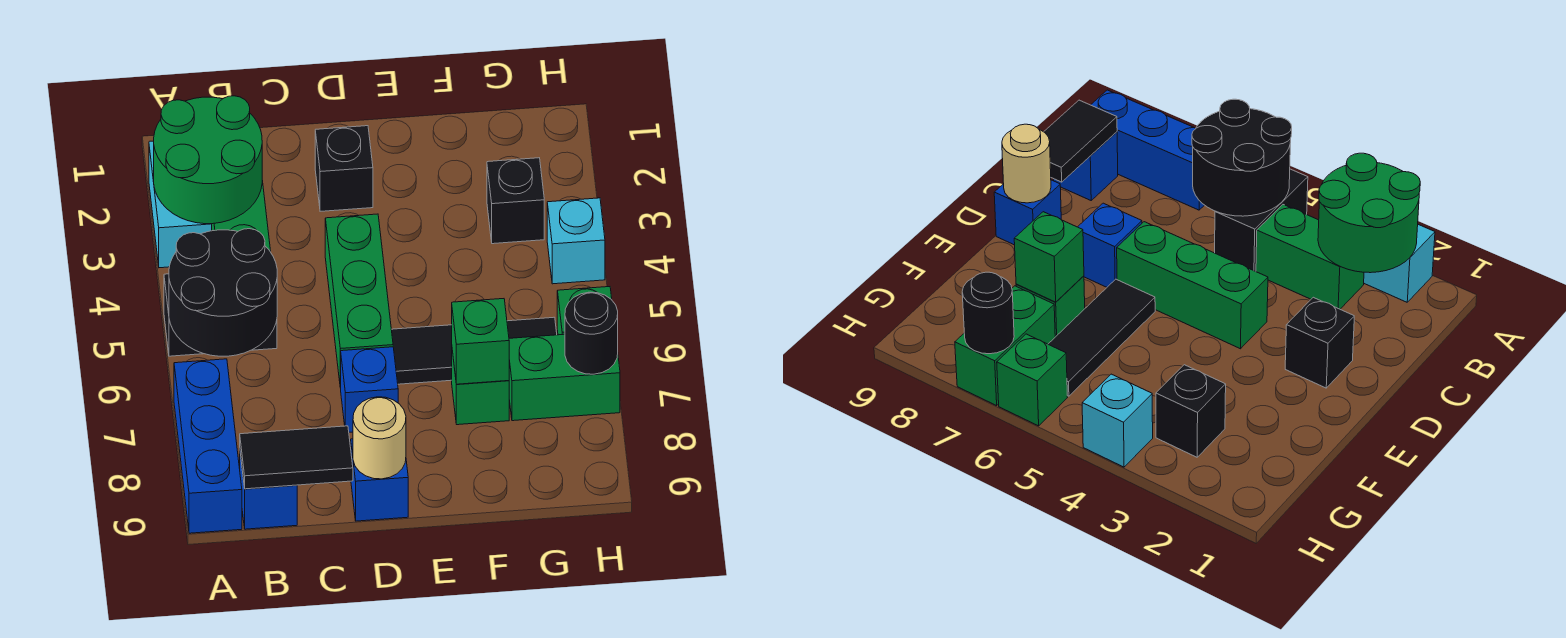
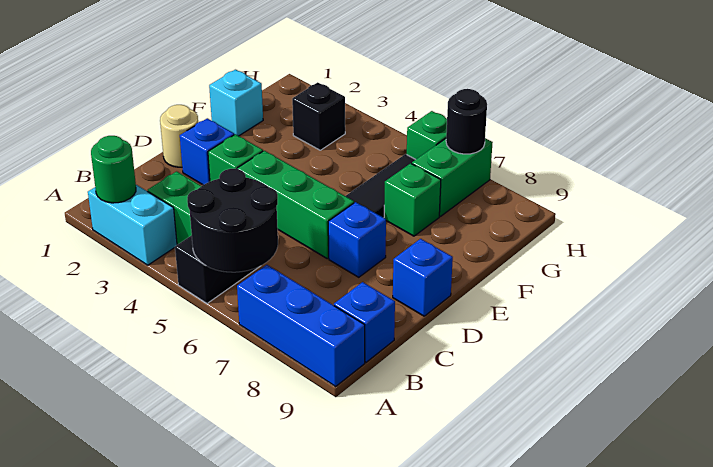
green round brick A2:B3 level 2 -> green round brick A2 level 2
black tile B9:C9 level 2 -> none
black brick D2 level 1 -> blue brick D2 level 1
tan round brick D9 level 2 -> tan round brick D1 level 1
green brick F7 level 2 -> green brick D3 level 1
cyan brick H4 level 1 -> cyan brick F1 level 1

